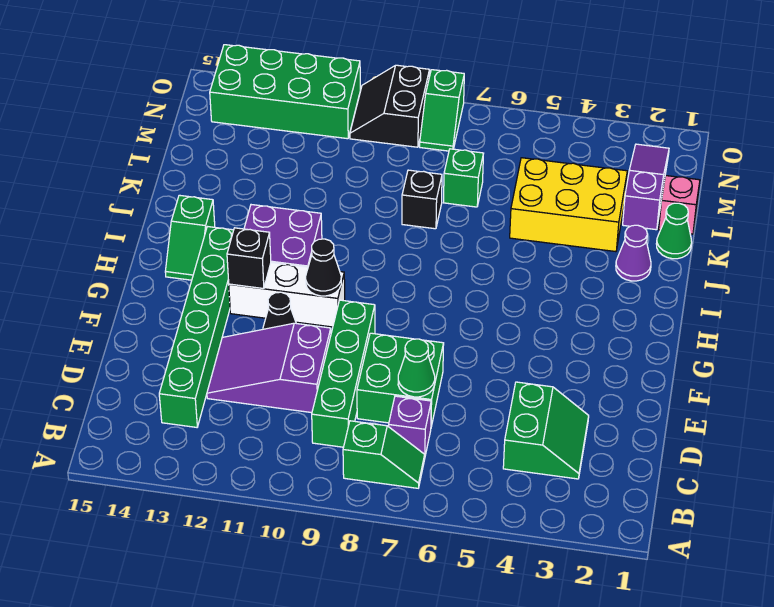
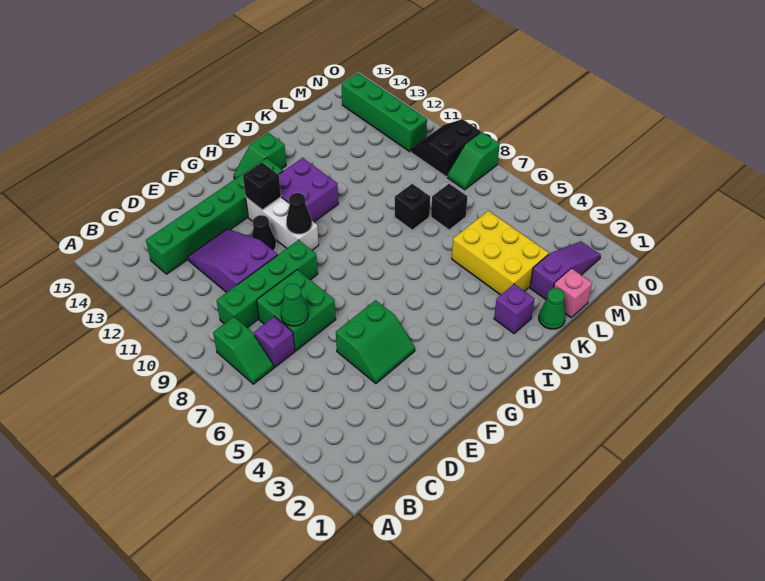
green slope C3:D4 level 1 top 4 -> green slope E4:F5 level 1 top 5
purple cone J2 level 1 -> purple brick J2 level 1
green brick L7 level 1 -> black brick L7 level 1
green brick N11:O14 level 1 -> green brick N11:N14 level 1

